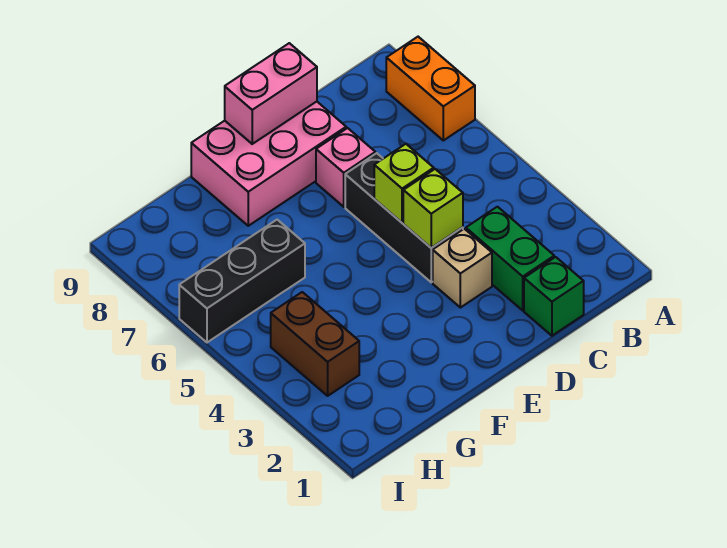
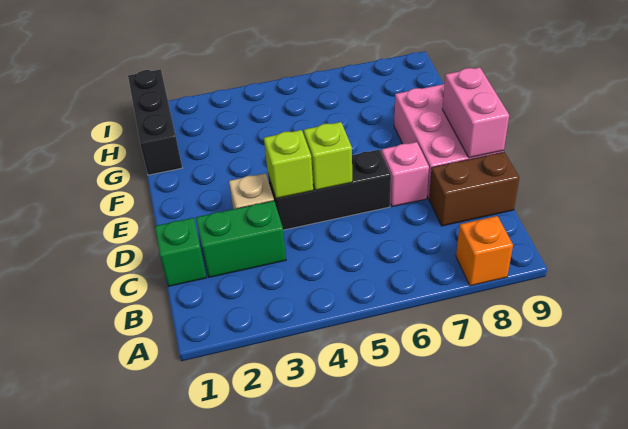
orange brick A7:A8 level 1 -> orange brick A8 level 1
black brick G6:I6 level 1 -> black brick G1:I1 level 1
brown brick H3:H4 level 1 -> brown brick C8:C9 level 1

